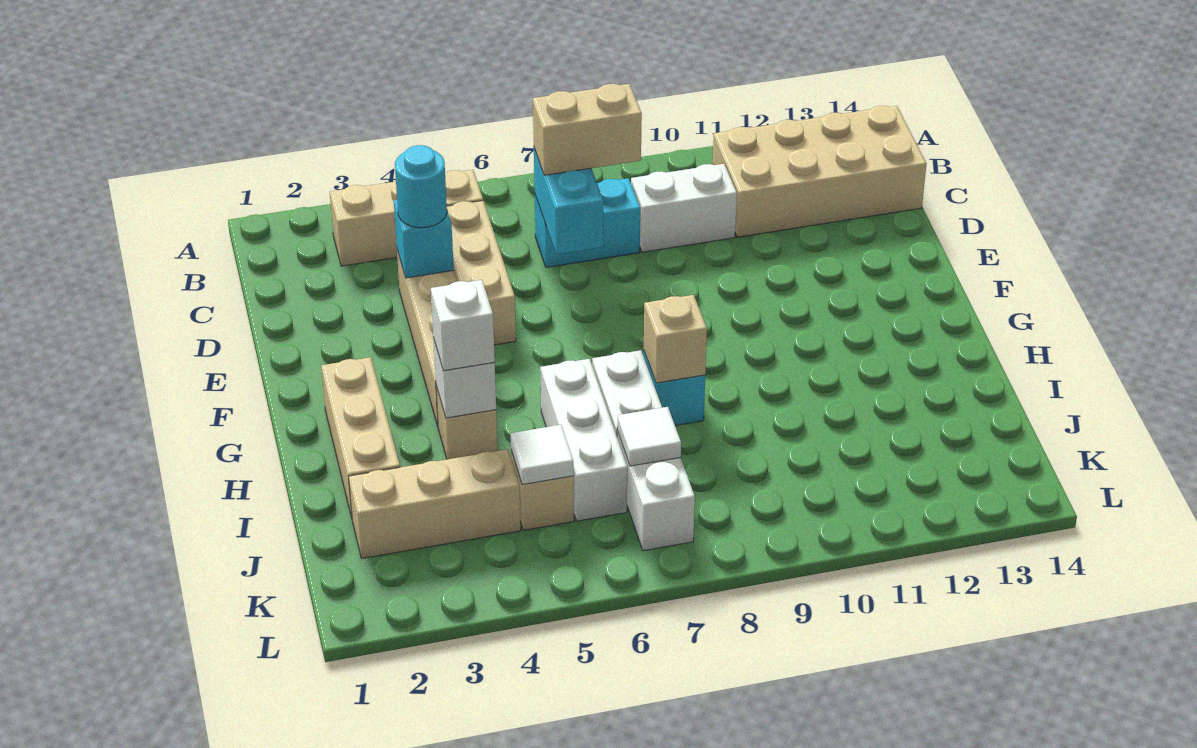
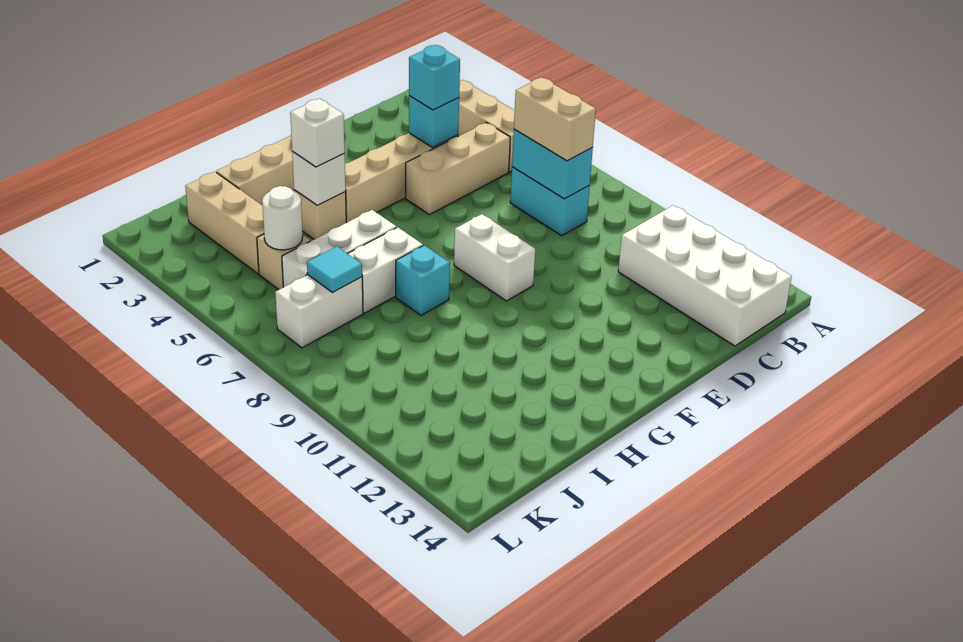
tan brick B11:C14 level 1 -> white brick B11:C14 level 1
cyan brick C7:D7 level 2 -> cyan brick C7:C8 level 2
white brick C9:C10 level 1 -> white brick F8:F9 level 1
cyan round brick D4 level 3 -> cyan brick D4 level 3
tan brick H8 level 2 -> none
white tile J5 level 2 -> white round brick J5 level 2
white tile J7 level 2 -> cyan tile J7 level 2

